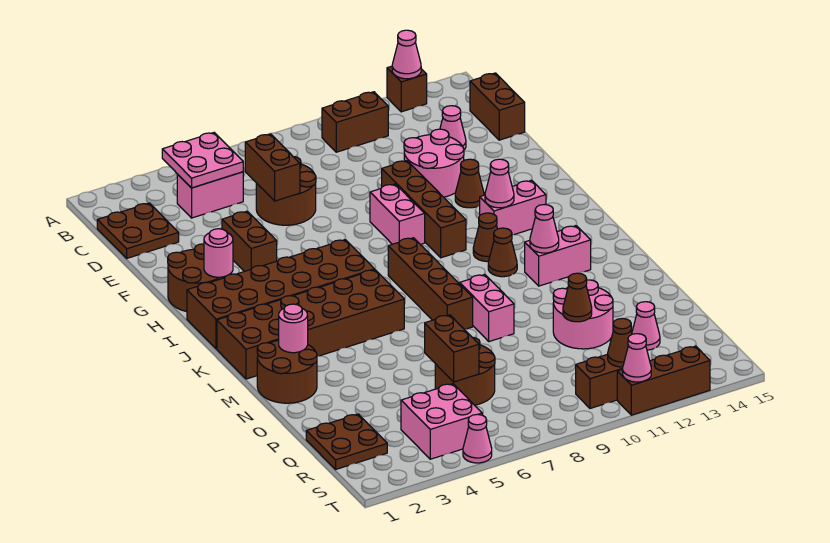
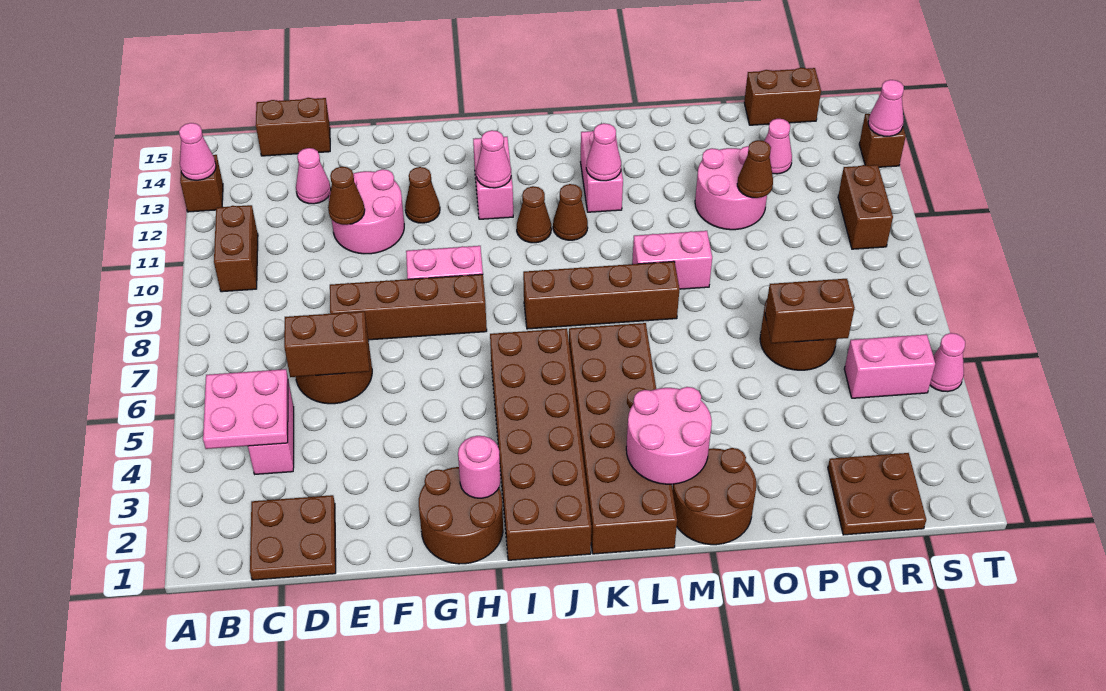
brown brick F4:G4 level 1 -> brown brick Q15:R15 level 1
brown brick F10:I10 level 1 -> brown brick E8:H8 level 1
pink round brick M2 level 2 -> pink round brick L2:M3 level 2
pink brick R4:S5 level 1 -> pink brick R5:S5 level 1
brown cone S11 level 2 -> brown cone E11 level 2
brown brick T11:T13 level 1 -> brown brick T13 level 1
pink cone T11 level 2 -> pink cone T13 level 2

